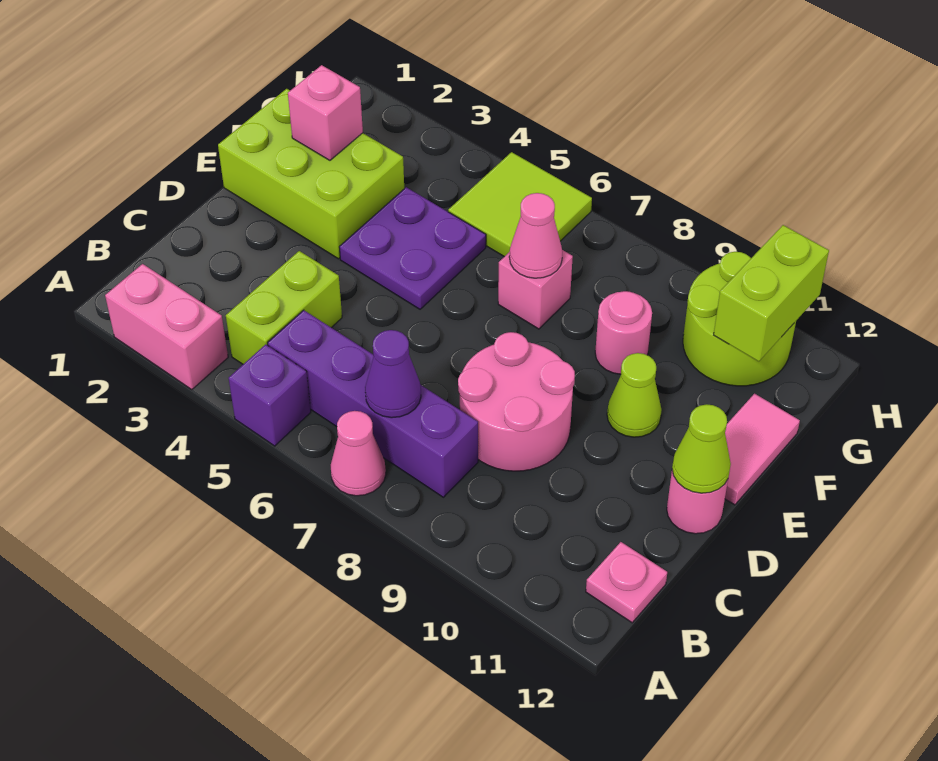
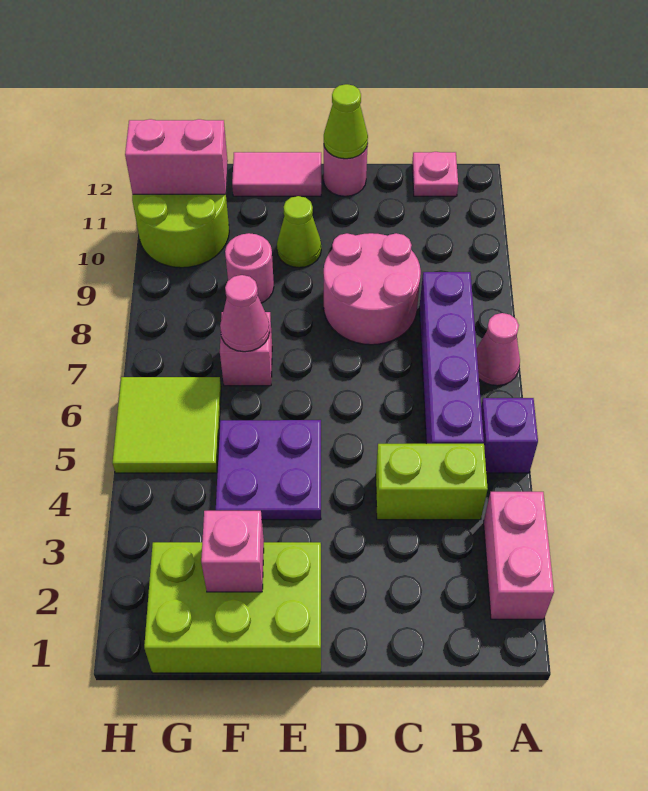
purple cone B7 level 2 -> none
lime brick E1:F3 level 1 -> lime brick E1:G2 level 1
lime brick G11:H11 level 2 -> pink brick G11:H11 level 2

